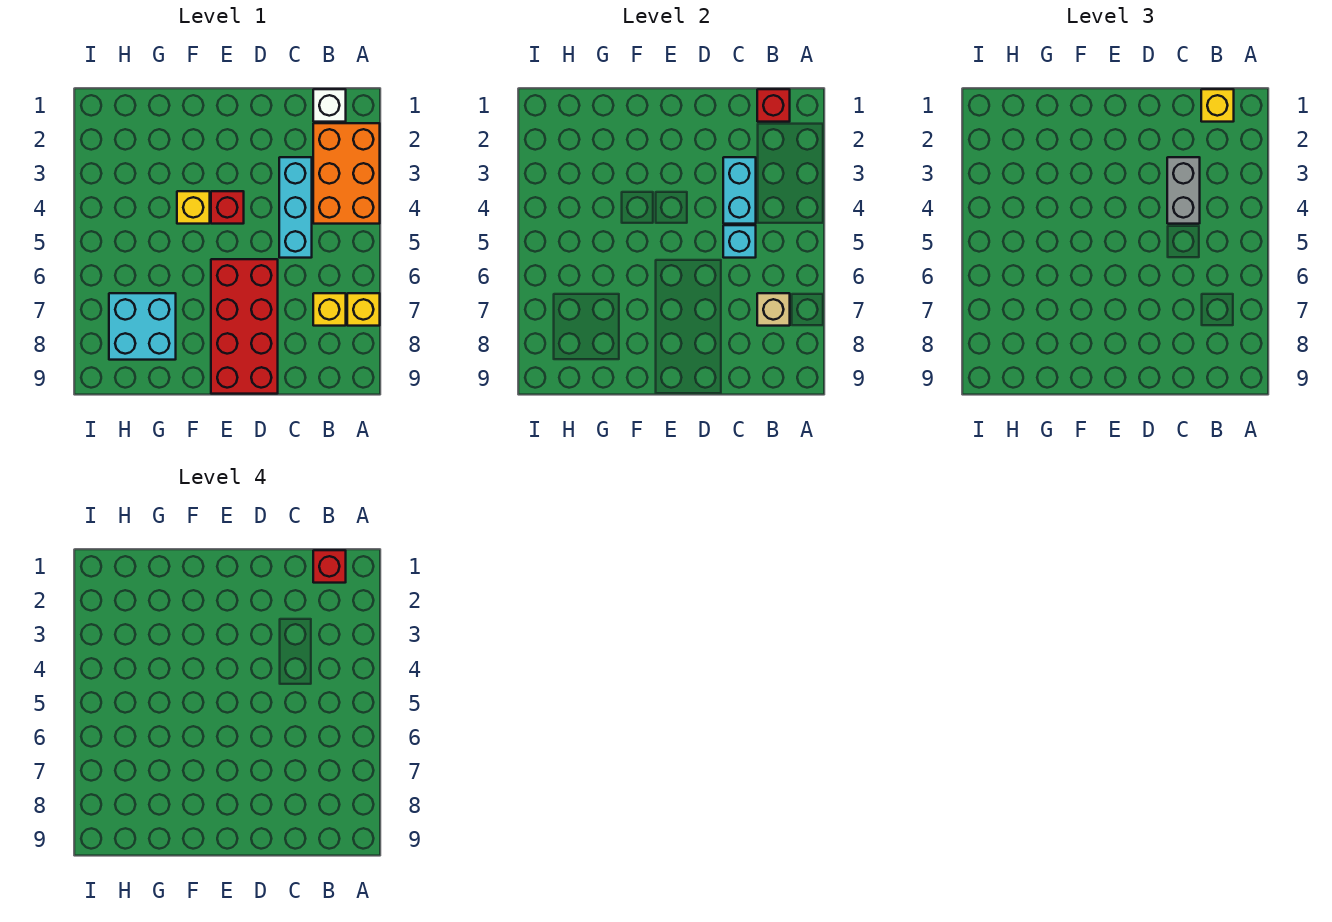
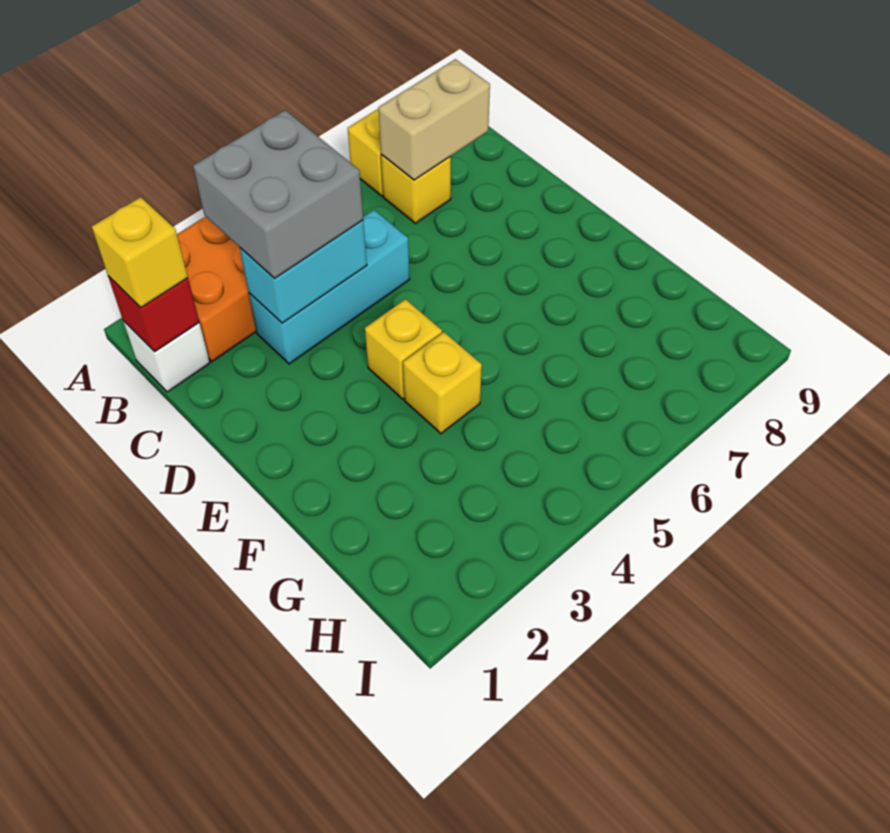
red brick B1 level 4 -> none
tan brick B7 level 2 -> tan brick B7:B8 level 2
grey brick C3:C4 level 3 -> grey brick B3:C4 level 3
cyan brick C5 level 2 -> none
red brick D6:E9 level 1 -> none
red brick E4 level 1 -> yellow brick E4 level 1
cyan brick G7:H8 level 1 -> none

